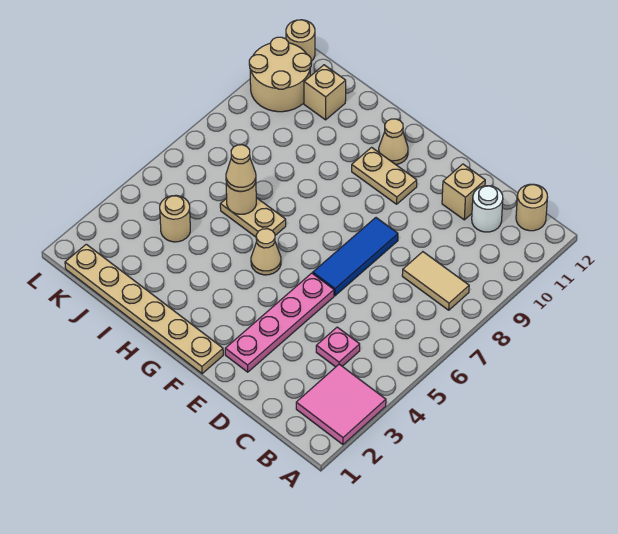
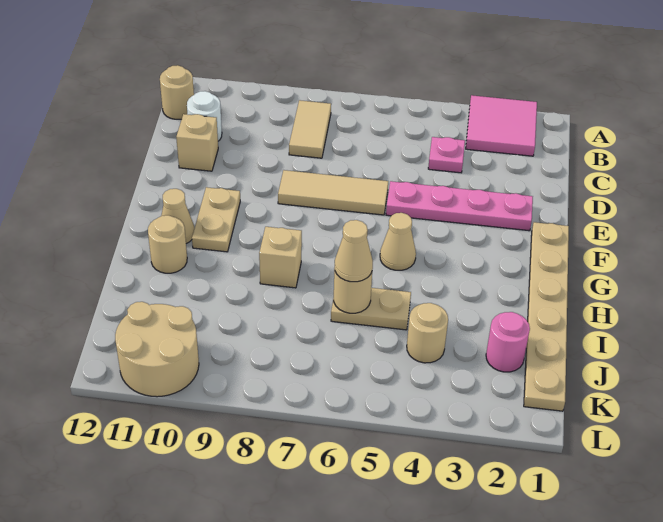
blue tile E6:E8 level 1 -> tan tile E6:E8 level 1
tan plate H6:I6 level 1 -> tan plate I5:I6 level 1
none -> pink round brick J2 level 1
tan brick J11 level 1 -> tan brick H8 level 1
tan round brick L12 level 1 -> tan round brick H11 level 1

